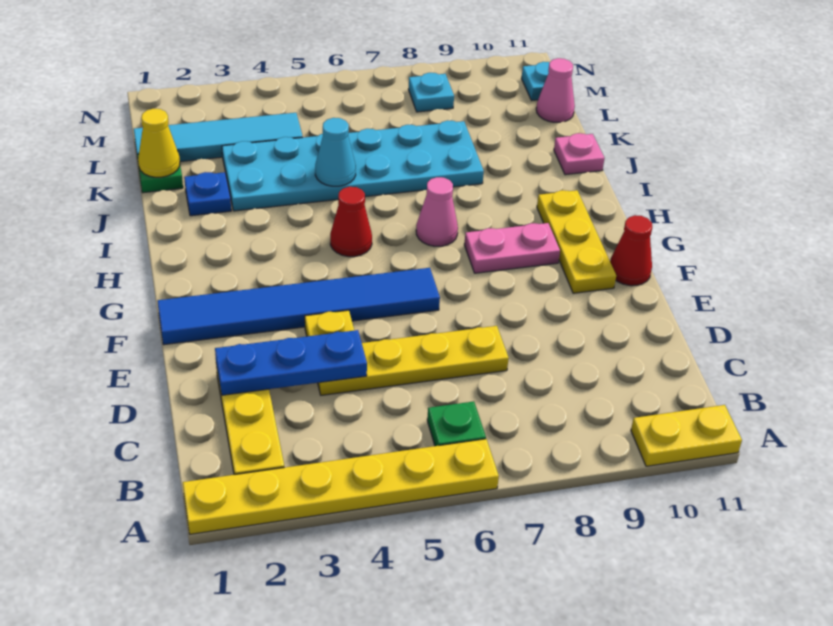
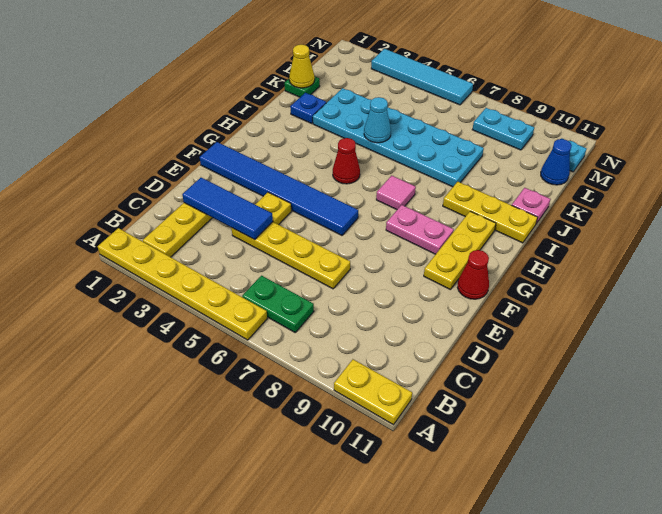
green plate B6 level 1 -> green plate B6:B7 level 1
blue plate D2:D4 level 2 -> blue tile D2:D4 level 2
pink cone H7 level 1 -> pink tile H7 level 1
none -> yellow plate I9:I11 level 1
cyan tile L1:L4 level 1 -> cyan tile N3:N6 level 1
pink cone L11 level 1 -> blue cone L11 level 1
cyan plate M8 level 1 -> cyan plate M8:M9 level 1

